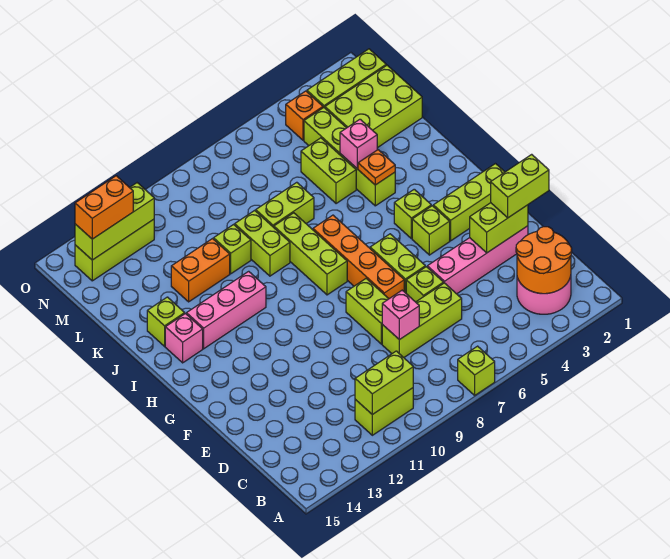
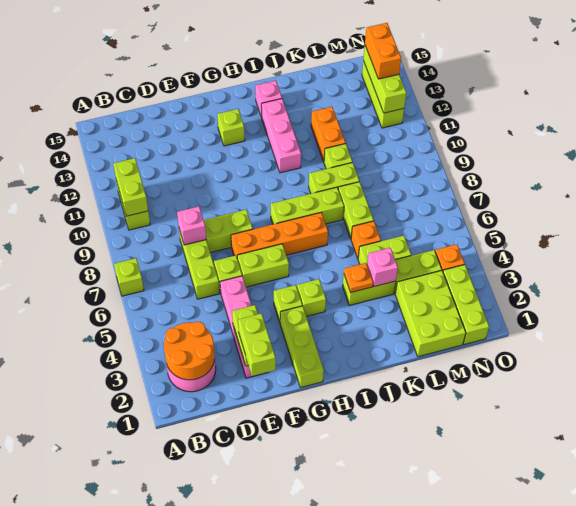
lime brick J14 level 1 -> lime brick G13 level 1
none -> orange brick K6 level 1

